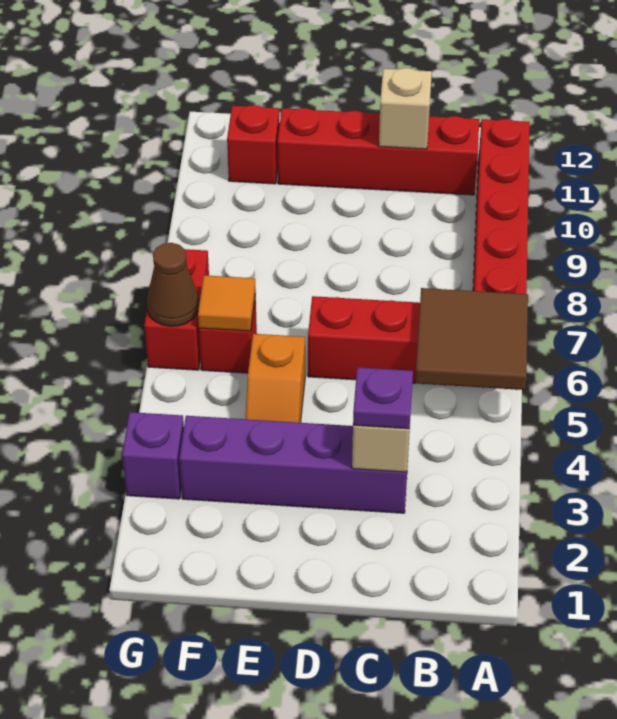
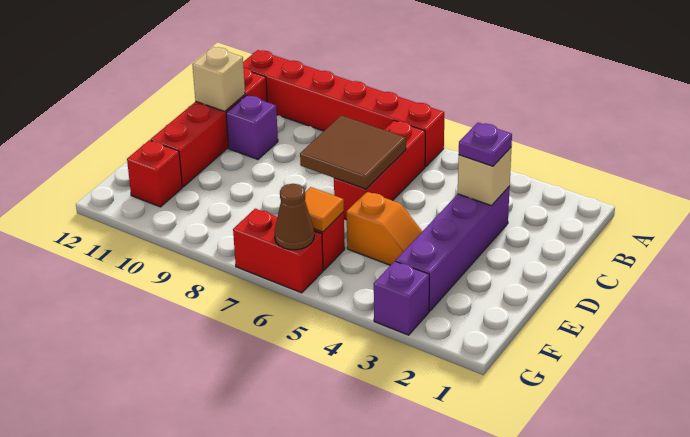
brown tile A5:B6 level 2 -> brown tile C6:D7 level 2
none -> purple brick C10 level 1

